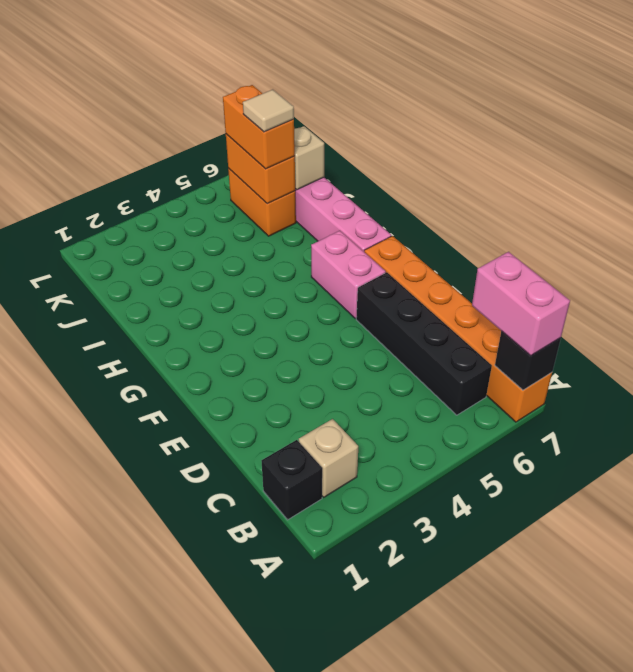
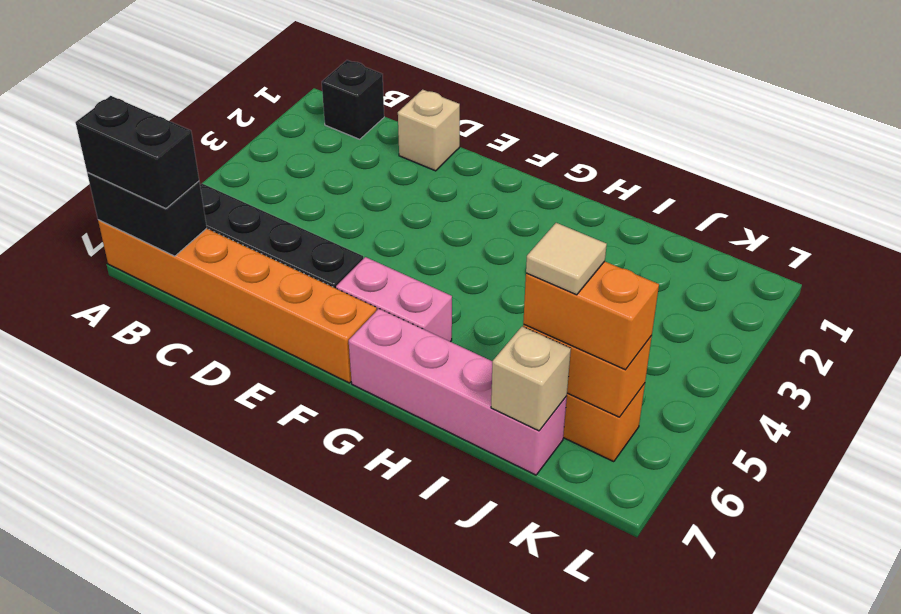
black brick A7 level 2 -> black brick A7:B7 level 2
pink brick A7:B7 level 3 -> black brick A7:B7 level 3
tan brick B2 level 1 -> tan brick D1 level 1

